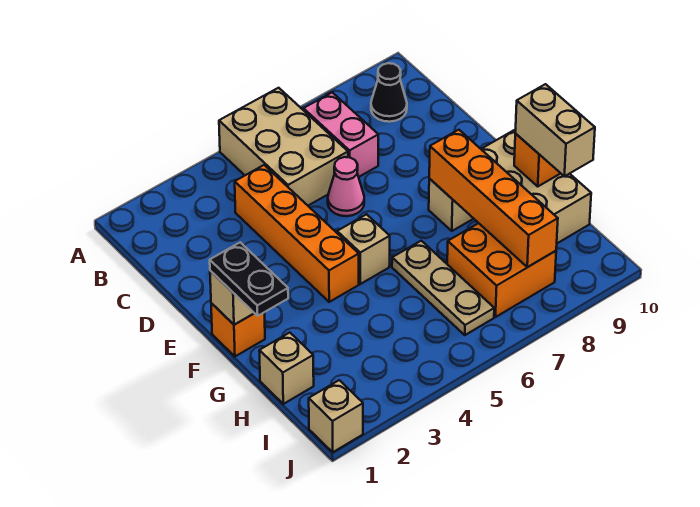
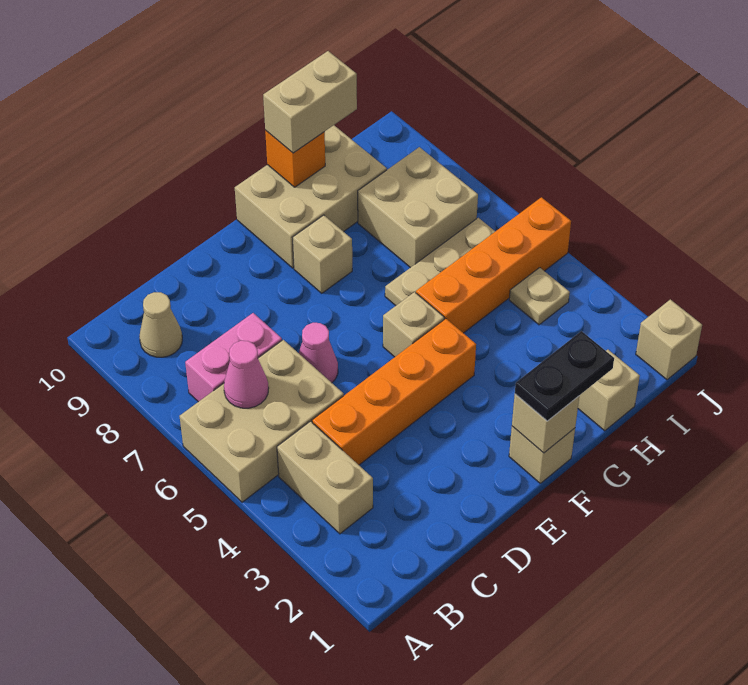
none -> tan brick B3:B4 level 1
none -> pink cone B6 level 2
black cone B9 level 1 -> tan cone B9 level 1
orange brick F1 level 1 -> tan brick F1 level 1
orange brick F8:I8 level 2 -> orange brick G5:J5 level 1
orange brick H7:I8 level 1 -> tan brick H7:I8 level 1
none -> tan plate I4 level 1

